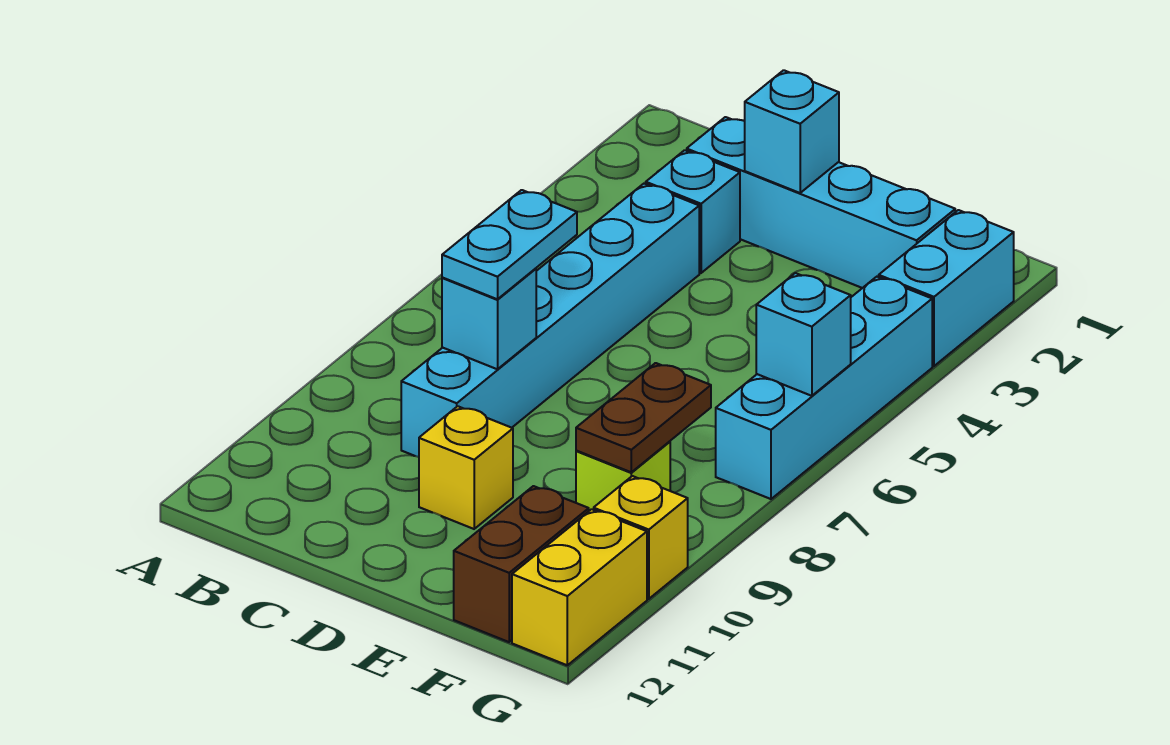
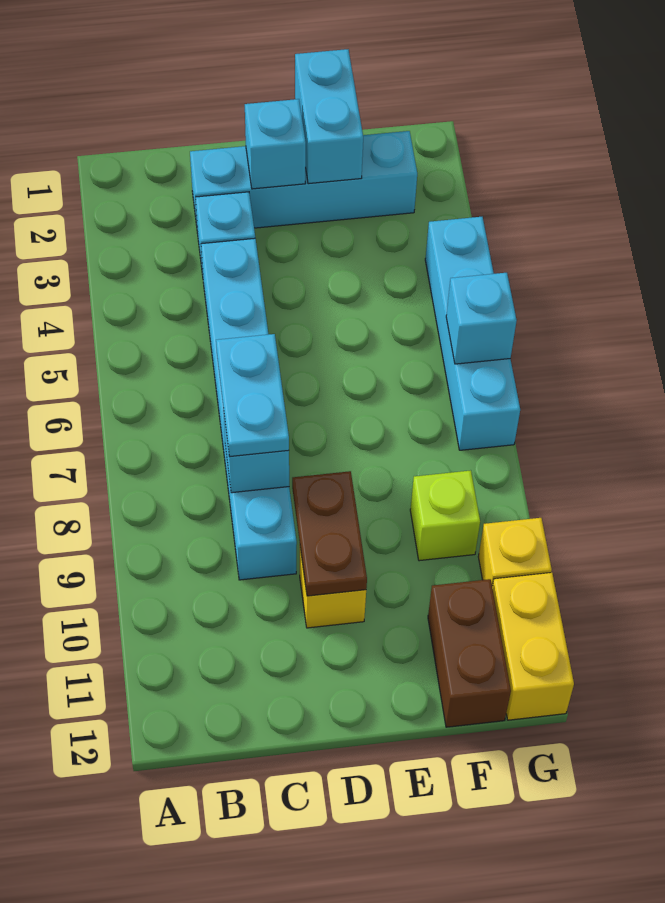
brown plate F8:F9 level 2 -> brown plate D9:D10 level 2
cyan brick G2:G3 level 1 -> cyan brick E1:E2 level 2

